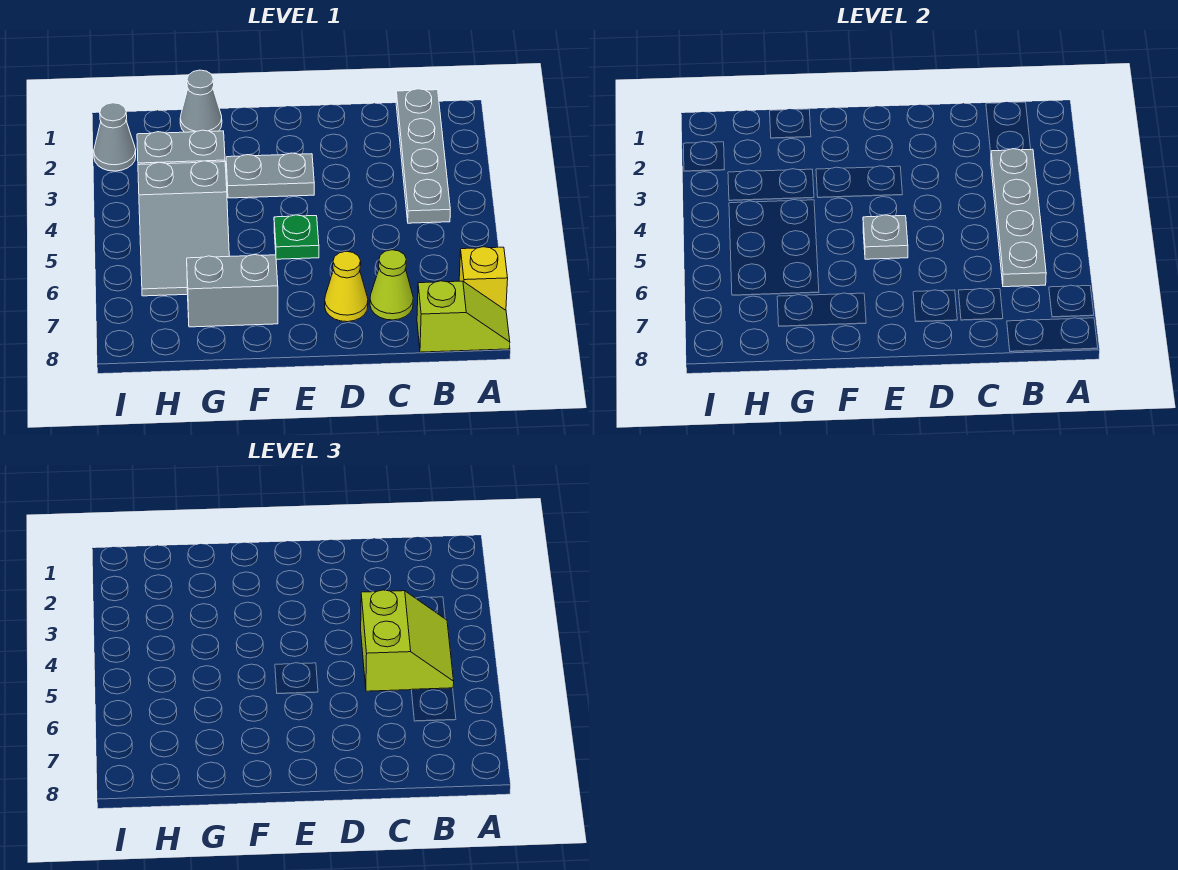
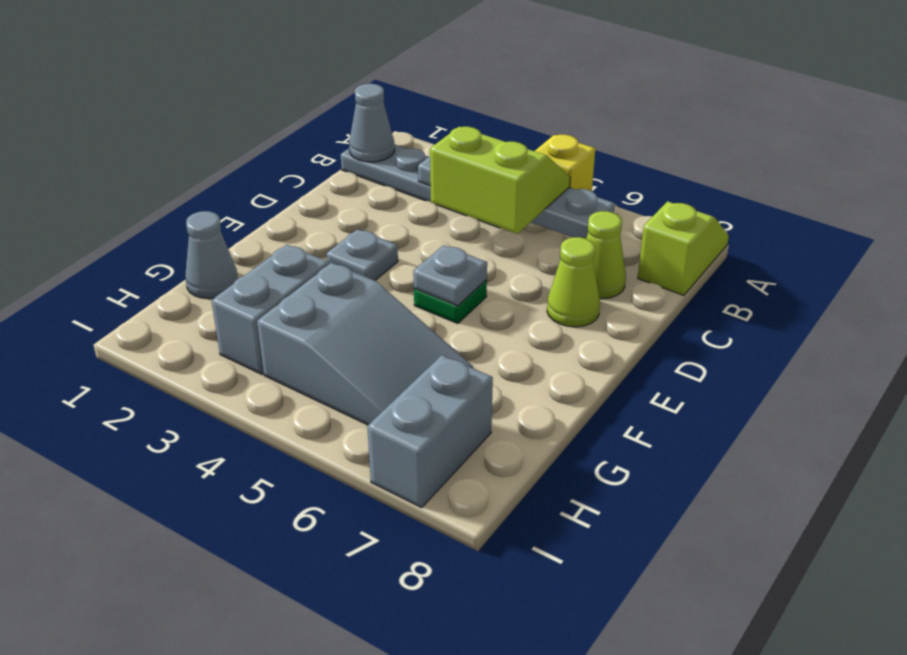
yellow brick A7 level 1 -> yellow brick A5 level 1
yellow cone D7 level 1 -> lime cone D7 level 1
grey plate E3:F3 level 1 -> grey plate E3 level 1
grey brick F7:G7 level 1 -> grey brick H7:I7 level 1
grey cone I2 level 1 -> grey cone B1 level 2

